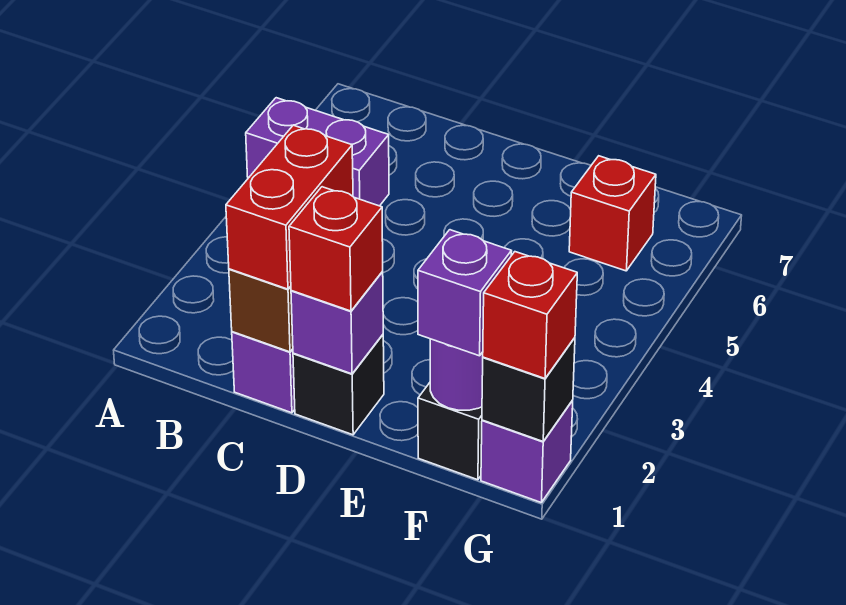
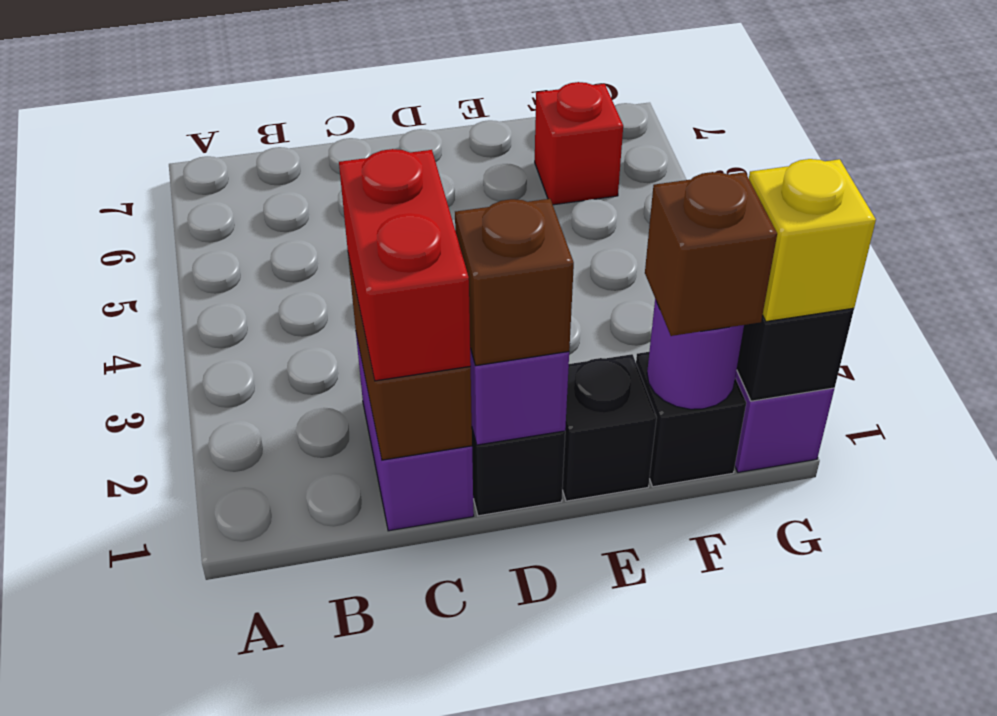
purple brick A5:B5 level 1 -> none
red brick D1 level 3 -> brown brick D1 level 3
none -> black brick E1 level 1
purple brick F1 level 3 -> brown brick F1 level 3
red brick G1 level 3 -> yellow brick G1 level 3

